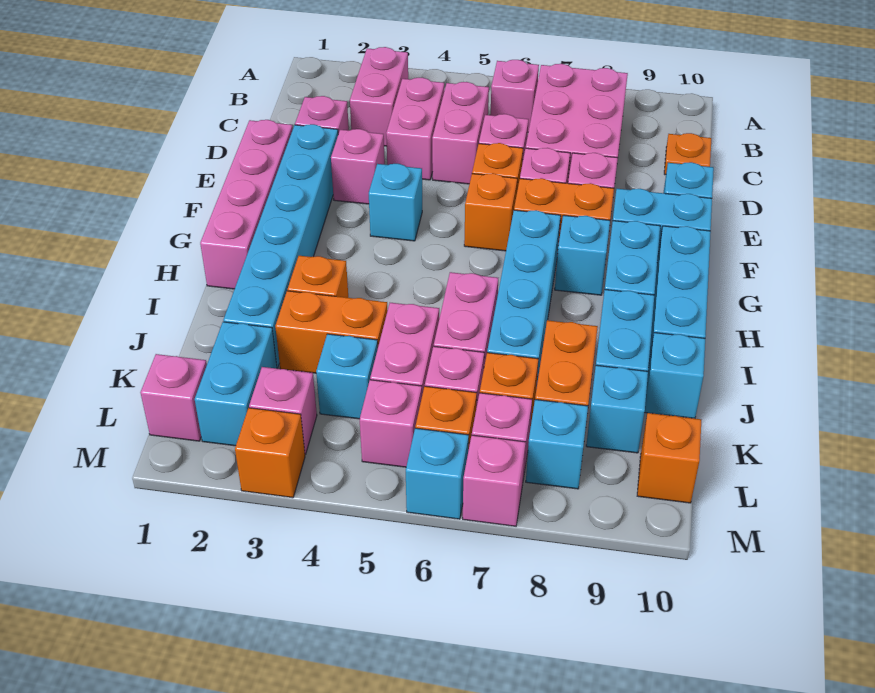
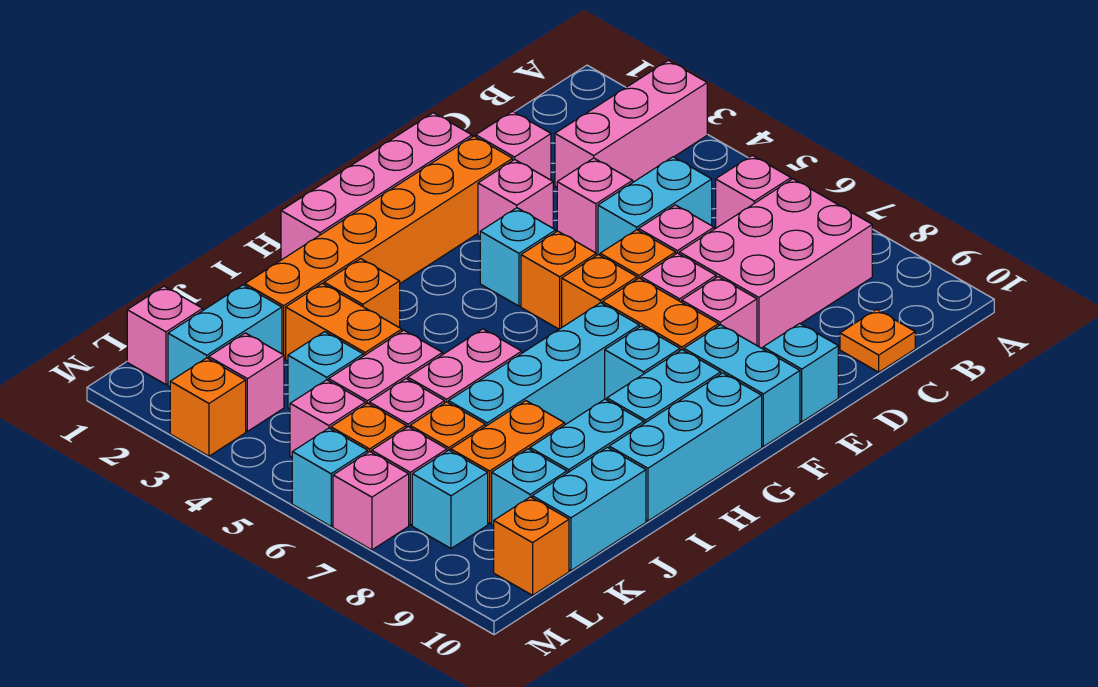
pink brick B3:C3 level 1 -> pink brick A3:C3 level 1
pink brick C4:D4 level 1 -> pink brick D4 level 1
pink brick C5:D5 level 1 -> cyan brick C5:D5 level 1
cyan brick E2:J2 level 1 -> orange brick E2:J2 level 1
none -> orange brick F5 level 1
cyan brick J10 level 1 -> cyan brick J10:K10 level 1

